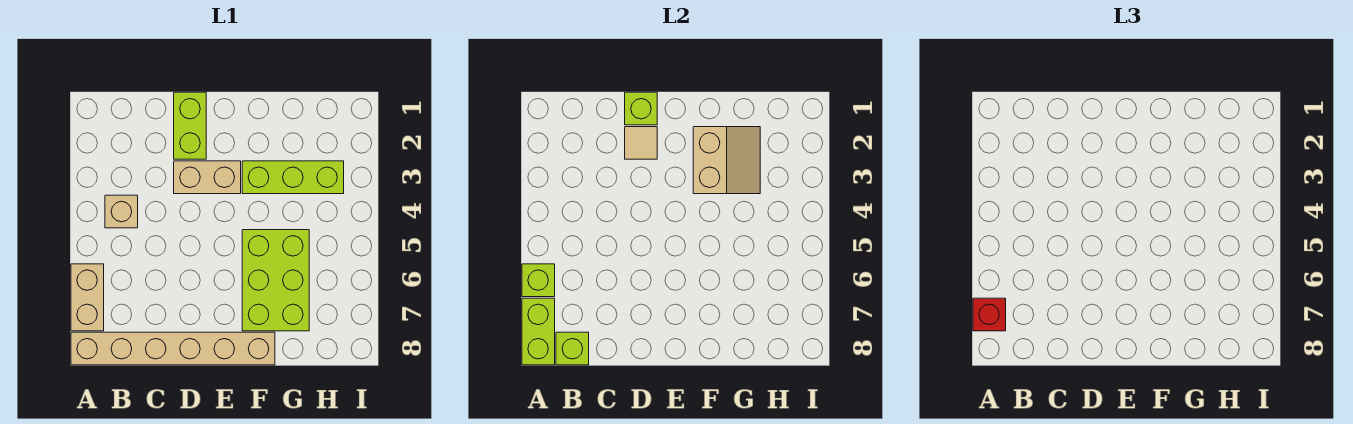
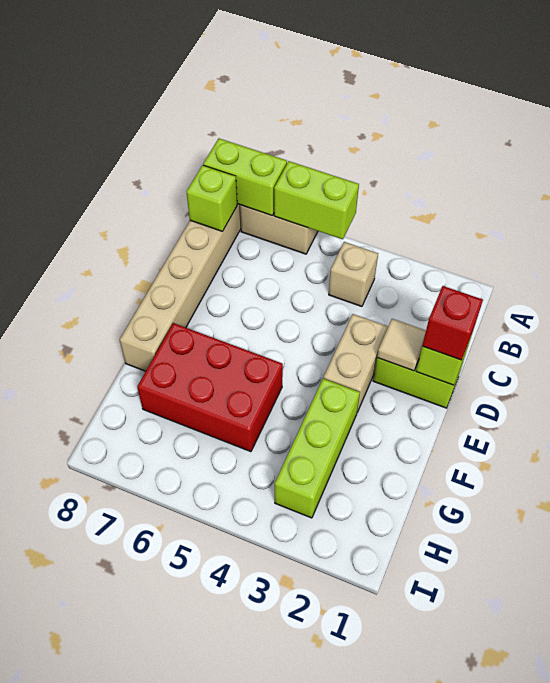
lime brick A6 level 2 -> lime brick A5:A6 level 2
red brick A7 level 3 -> red brick D1 level 3
tan slope F2:G3 level 2 top F -> none
lime brick F5:G7 level 1 -> red brick F5:G7 level 1

